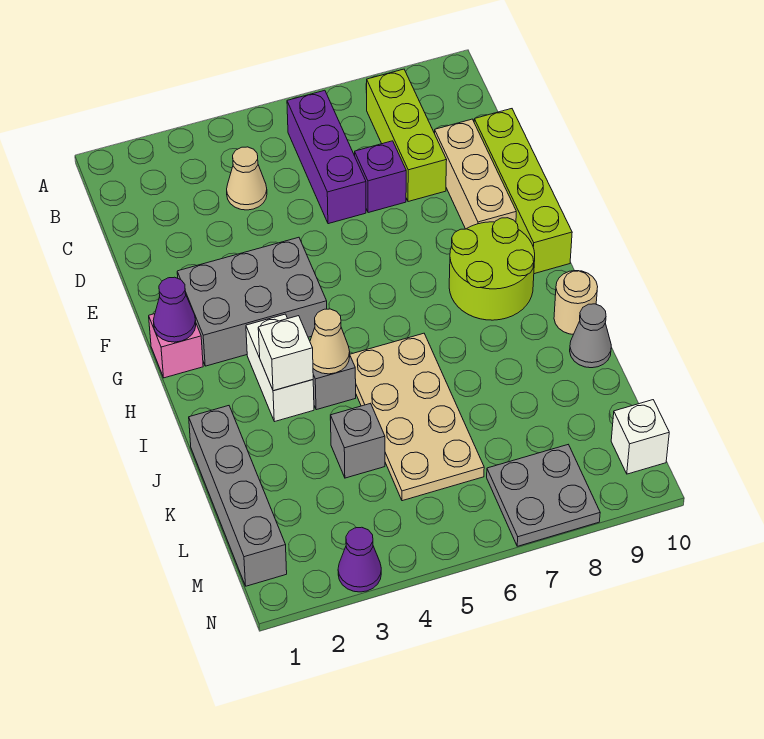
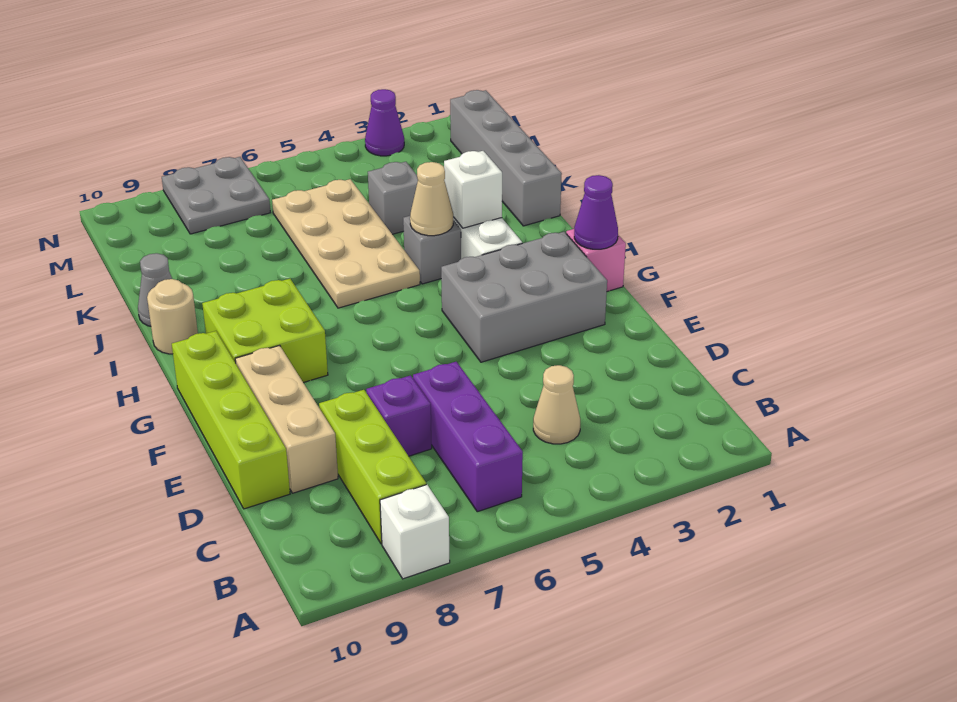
lime round brick G8:H9 level 1 -> lime brick G8:H9 level 1
white brick M10 level 1 -> white brick A8 level 1

